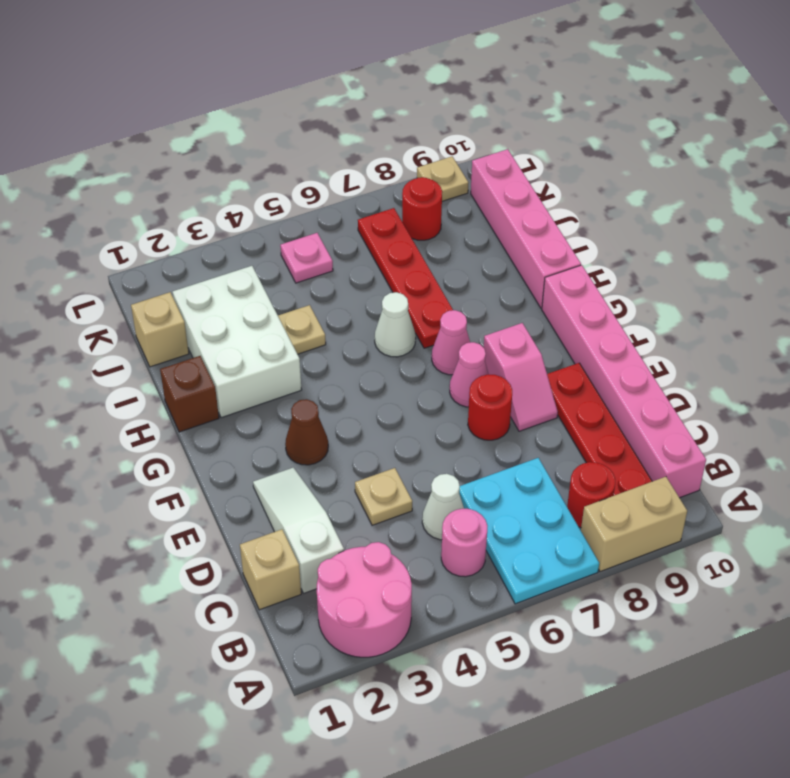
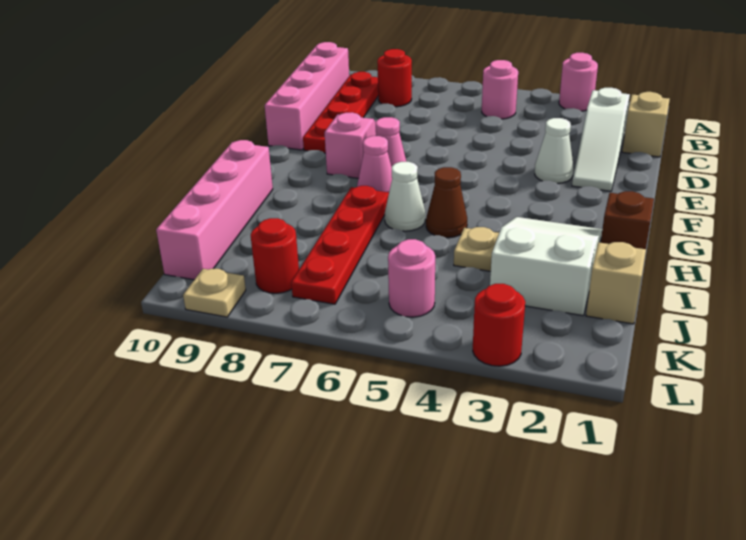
pink round brick A2:B3 level 1 -> pink round brick A3 level 1
cyan plate A6:C7 level 1 -> none
tan brick A8:A9 level 1 -> none
pink brick B10:G10 level 1 -> pink brick B10:E10 level 1
white cone C5 level 1 -> white cone E3 level 1
tan plate D4 level 1 -> none
red round brick E7 level 1 -> red round brick L3 level 1
brown cone F3 level 1 -> brown cone H5 level 1
white brick H2:J3 level 1 -> white slope H2:J3 level 1 top J
pink plate K5 level 1 -> pink round brick K5 level 1

